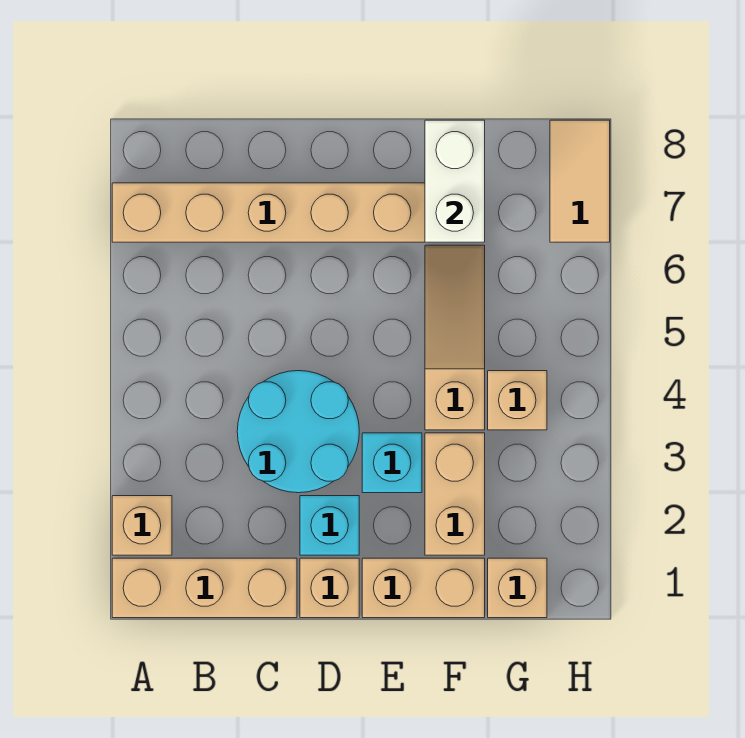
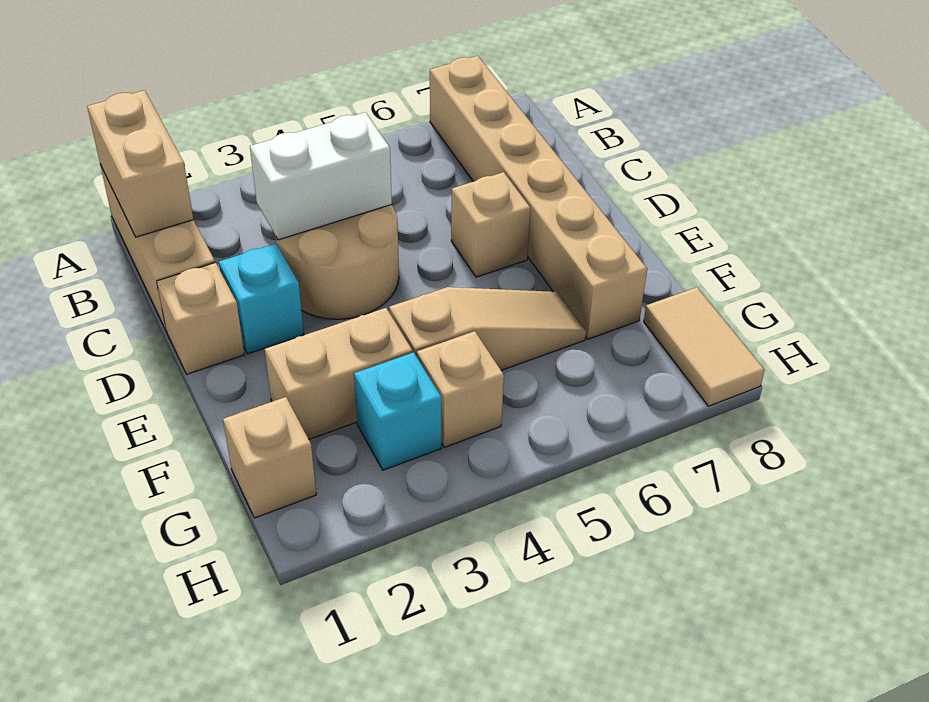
tan brick A2 level 1 -> tan brick D6 level 1
cyan round brick C3:D4 level 1 -> tan round brick C3:D4 level 1
tan brick E1:F1 level 1 -> tan brick A1:B1 level 2
cyan brick E3 level 1 -> cyan brick G3 level 1
white brick F7:F8 level 2 -> white brick C3:C4 level 2
tan tile H7:H8 level 1 -> tan tile G8:H8 level 1

